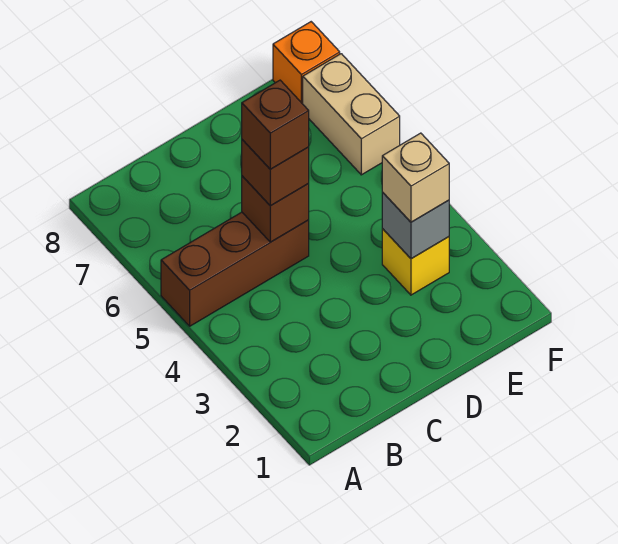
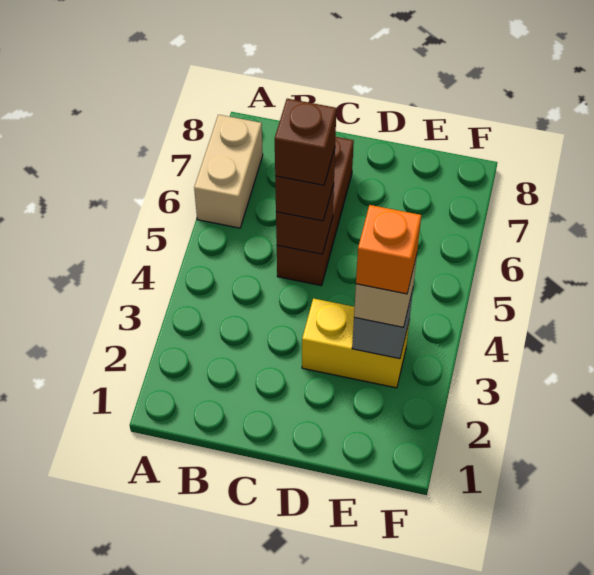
brown brick A5:C5 level 1 -> brown brick C5:C7 level 1
yellow brick E3 level 1 -> yellow brick D3:E3 level 1
tan brick F6:F7 level 1 -> tan brick A6:A7 level 1
orange brick F8 level 1 -> orange brick E3 level 4

